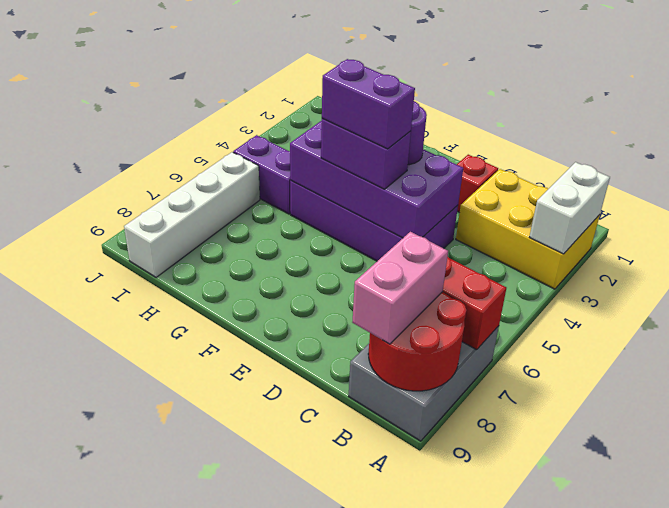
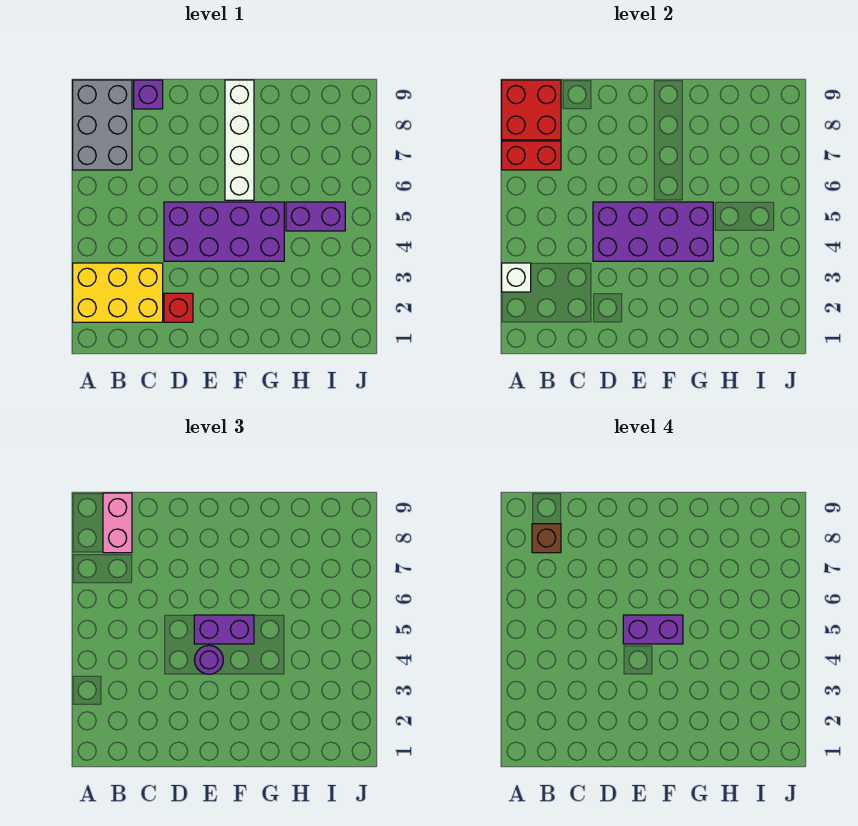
white brick A2:A3 level 2 -> white brick A3 level 2
red round brick A8:B9 level 2 -> red brick A8:B9 level 2
none -> brown brick B8 level 4
none -> purple brick C9 level 1
white brick I6:I9 level 1 -> white brick F6:F9 level 1

